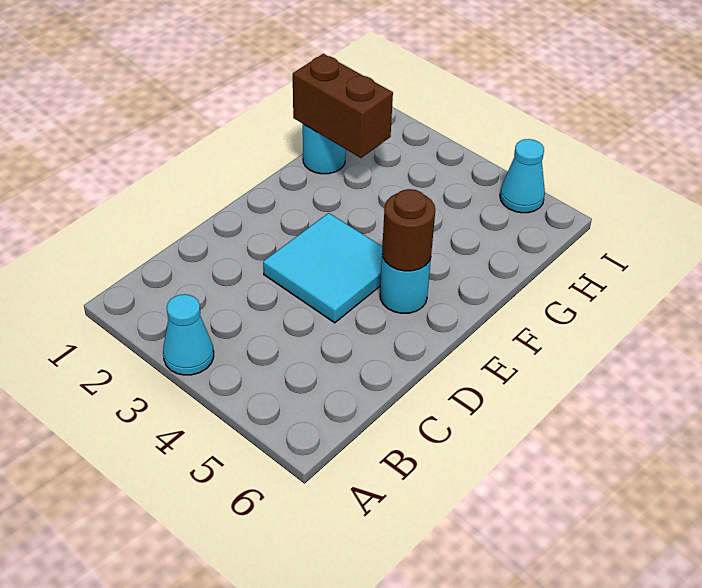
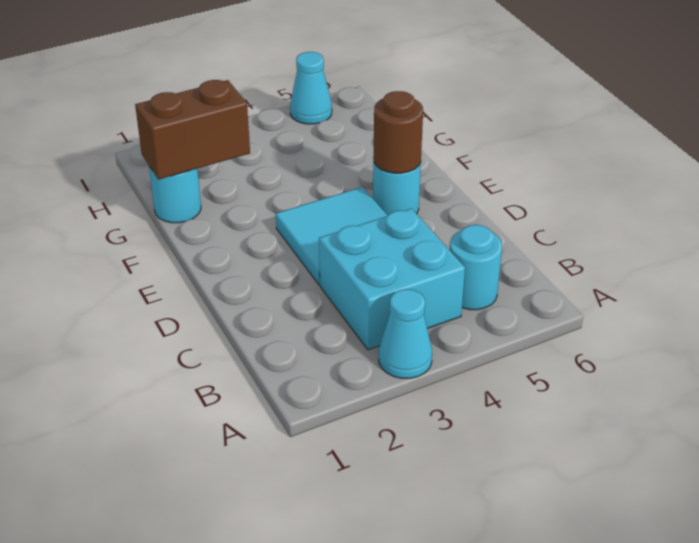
none -> cyan brick B3:C4 level 1
none -> cyan round brick B5 level 1

